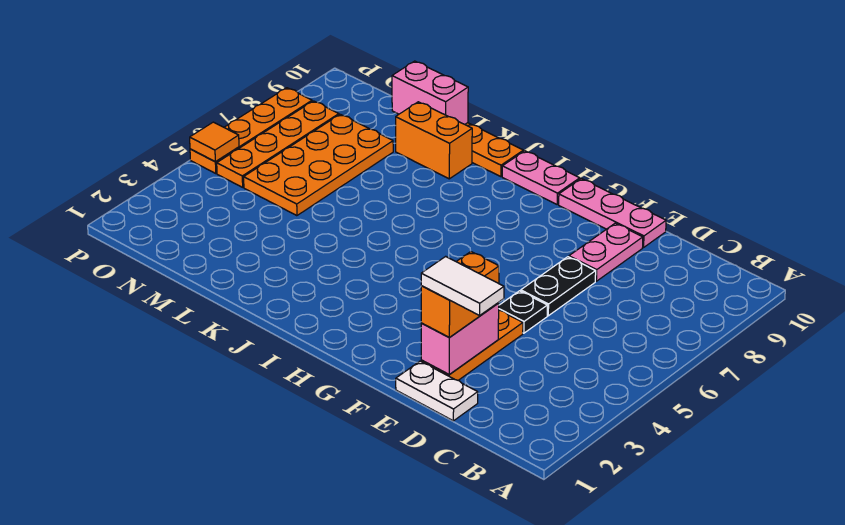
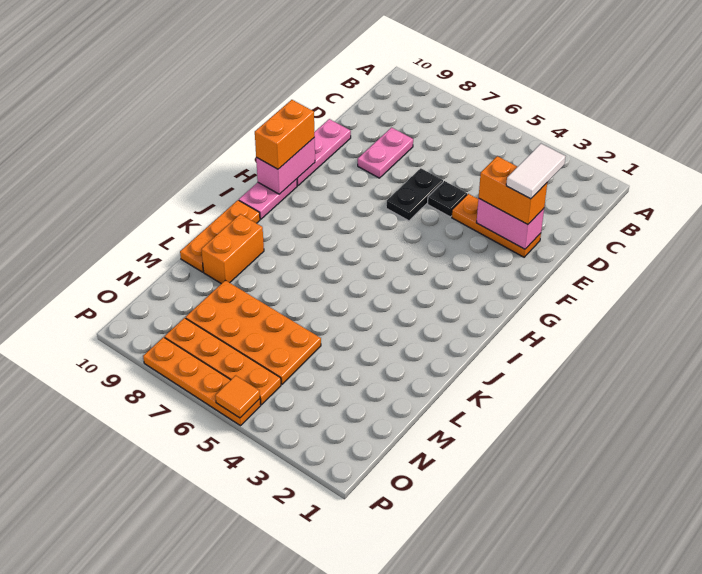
white plate D1:E1 level 1 -> none
black plate E6:E7 level 1 -> black plate E6:F6 level 1
pink plate E8:E9 level 1 -> pink plate D8:E8 level 1
none -> orange brick G10:H10 level 3
pink brick L10:M10 level 2 -> pink brick G10:H10 level 2

